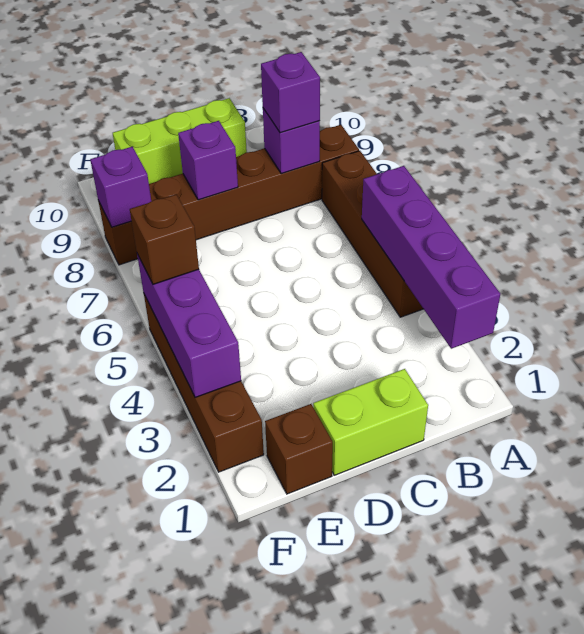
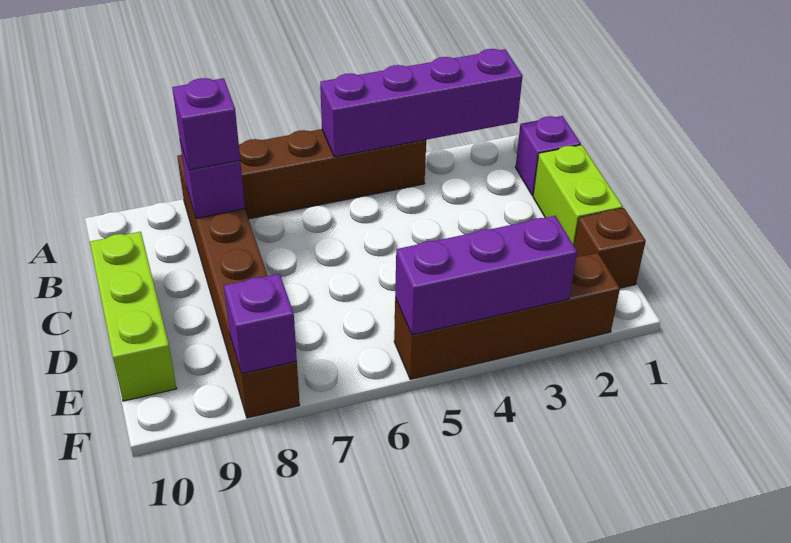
purple brick D8 level 2 -> purple brick B1 level 1
brown brick F5 level 3 -> none

